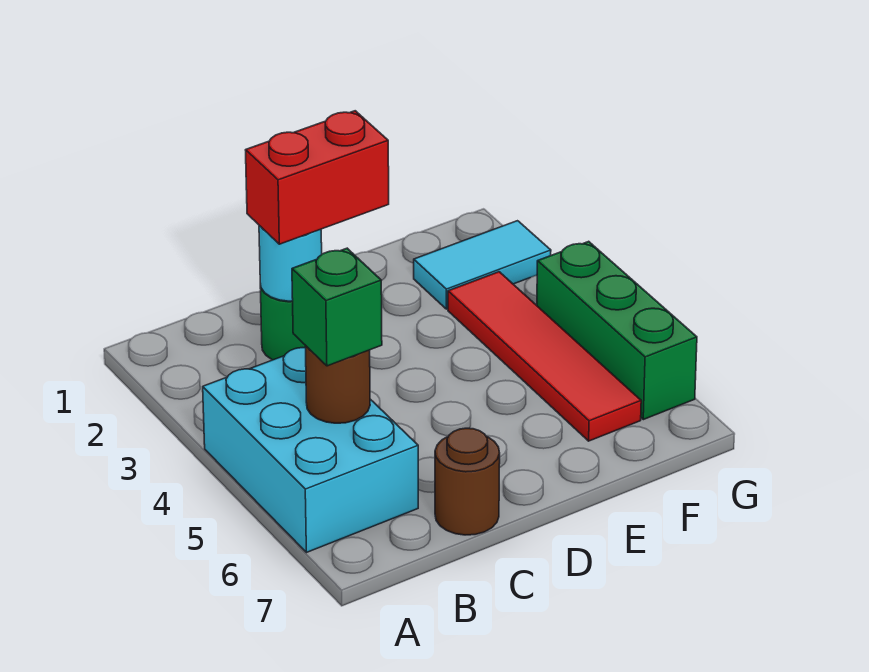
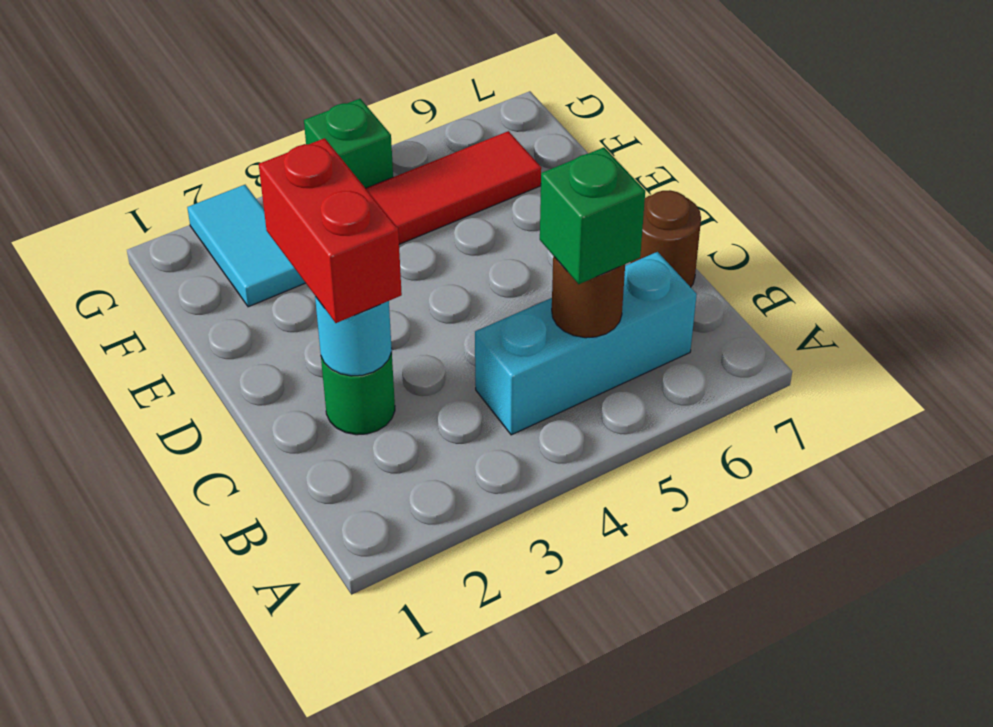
cyan brick A4:B6 level 1 -> cyan brick B4:B6 level 1
green brick G4:G6 level 1 -> green brick G4 level 1

